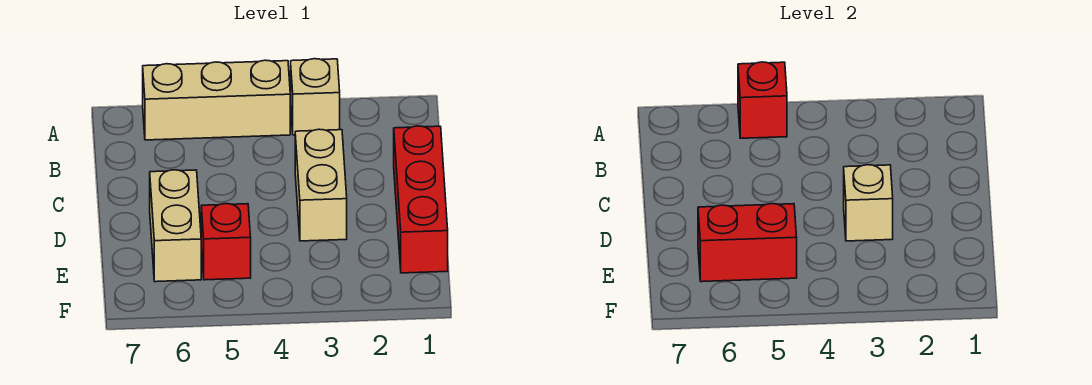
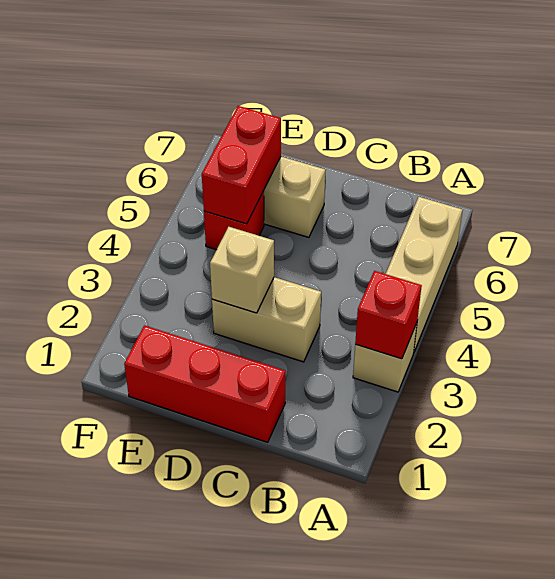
red brick A5 level 2 -> red brick A3 level 2

